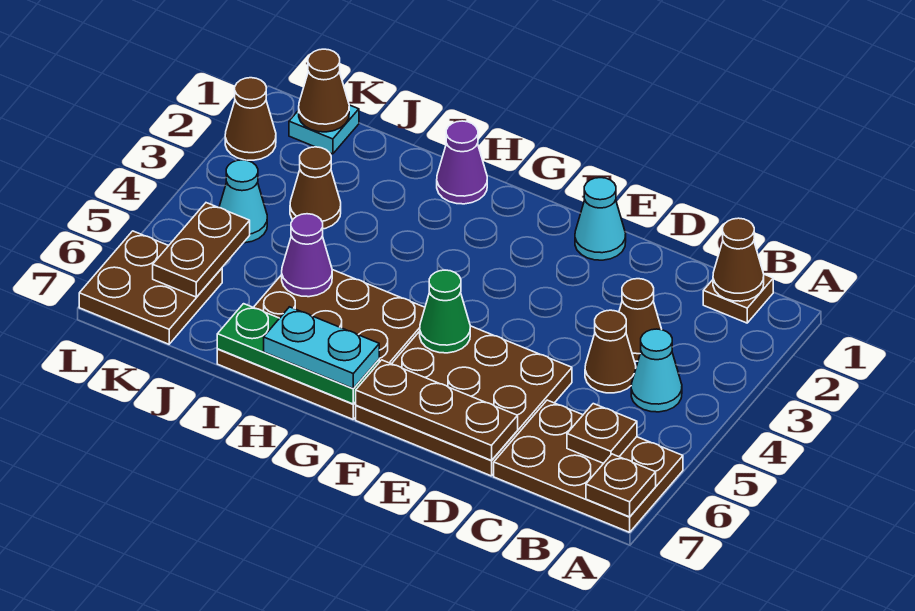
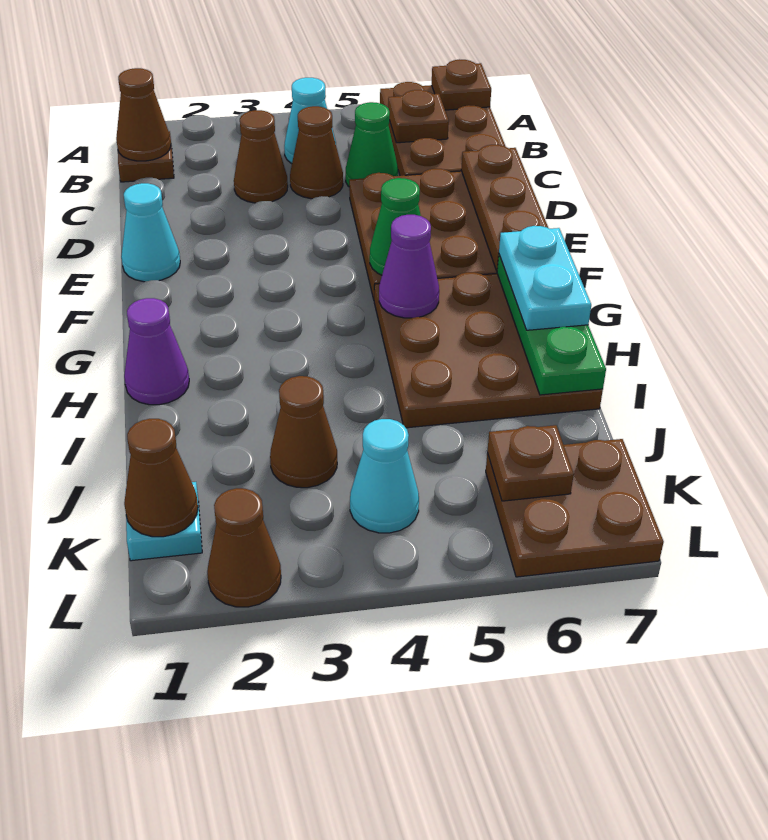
none -> green cone C5 level 1
purple cone I5 level 2 -> purple cone G5 level 2
brown plate K5:K6 level 2 -> brown plate K6 level 2

